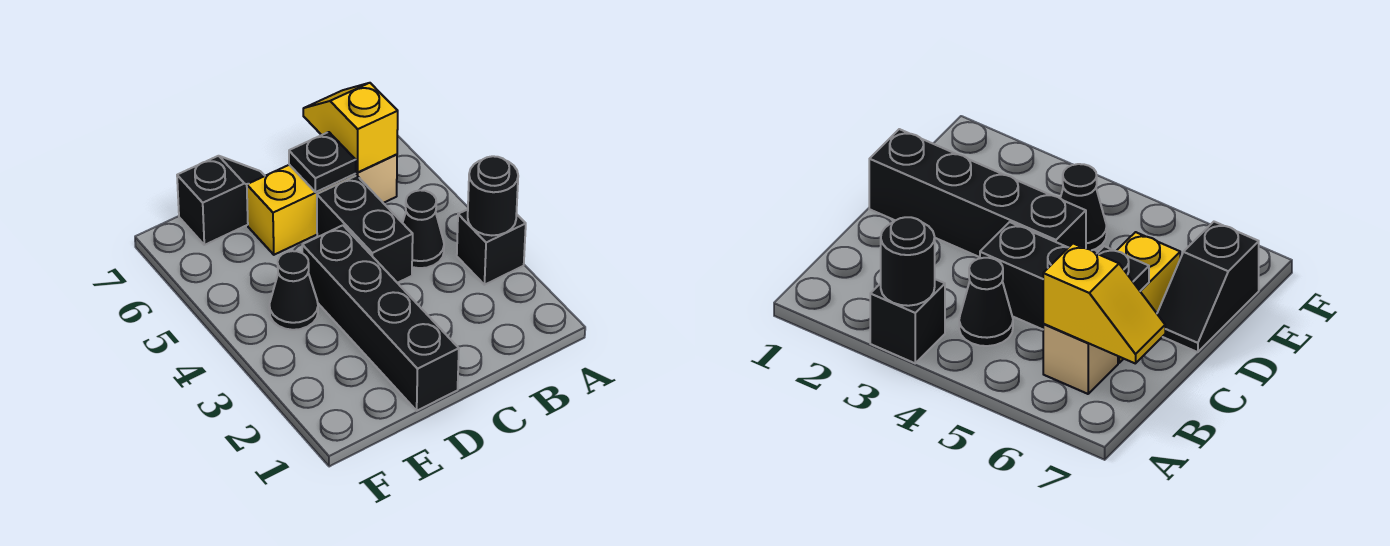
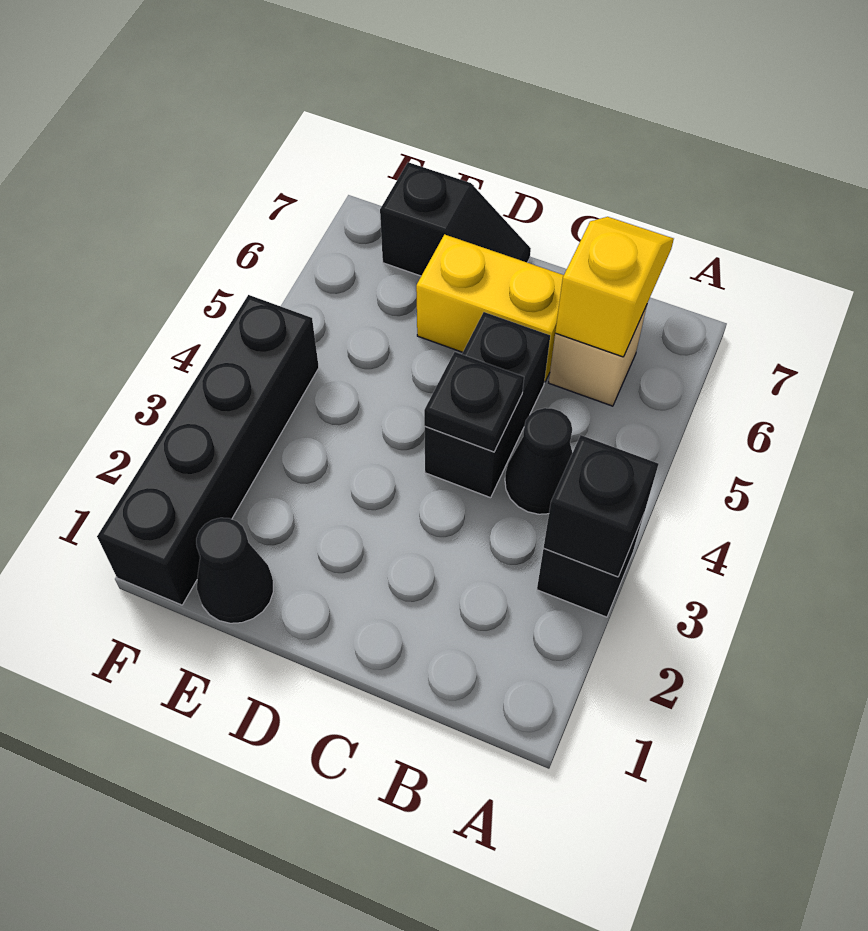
black round brick A3 level 2 -> black brick A3 level 2
black plate C6 level 2 -> black plate C4 level 2
black brick D1:D4 level 1 -> black brick F1:F4 level 1
black cone E4 level 1 -> black cone E1 level 1

